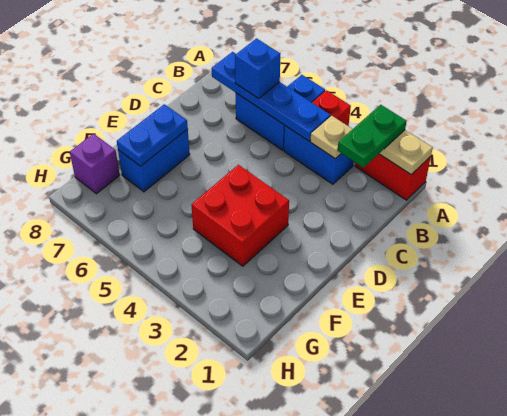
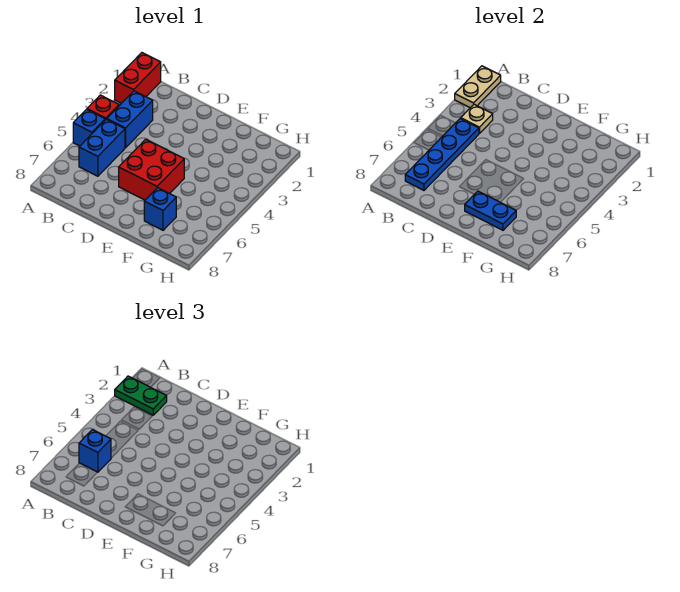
red brick E3:F4 level 1 -> red brick D5:E6 level 1
blue brick E7:F7 level 1 -> blue brick F7 level 1
purple brick G8 level 1 -> none

